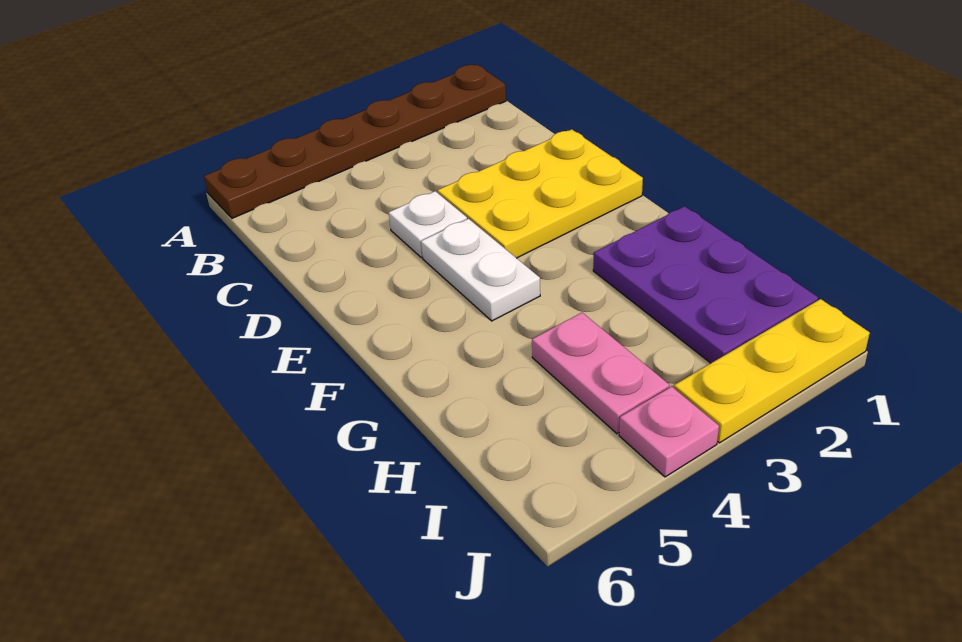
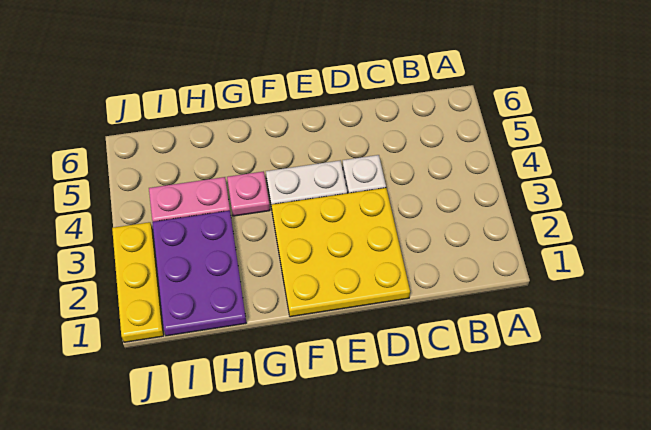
brown plate A1:A6 level 1 -> none
yellow plate D1:E3 level 1 -> yellow plate D1:F3 level 1
purple plate G1:I2 level 1 -> purple plate H1:I3 level 1
pink plate J4 level 1 -> pink plate G4 level 1

